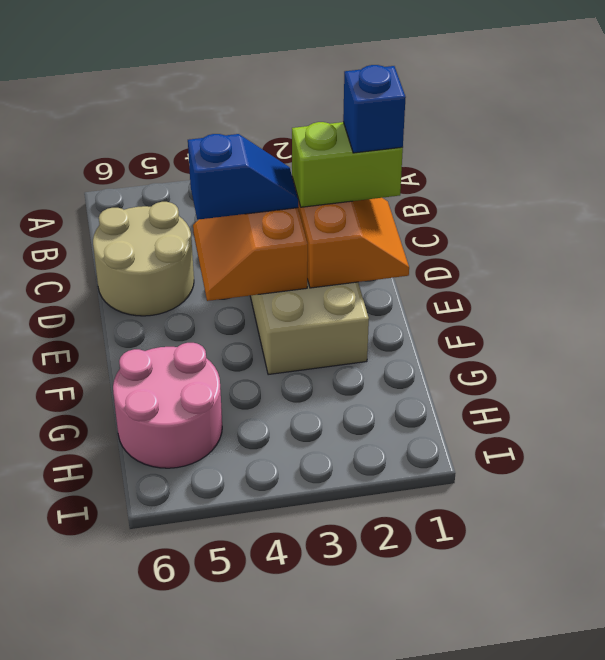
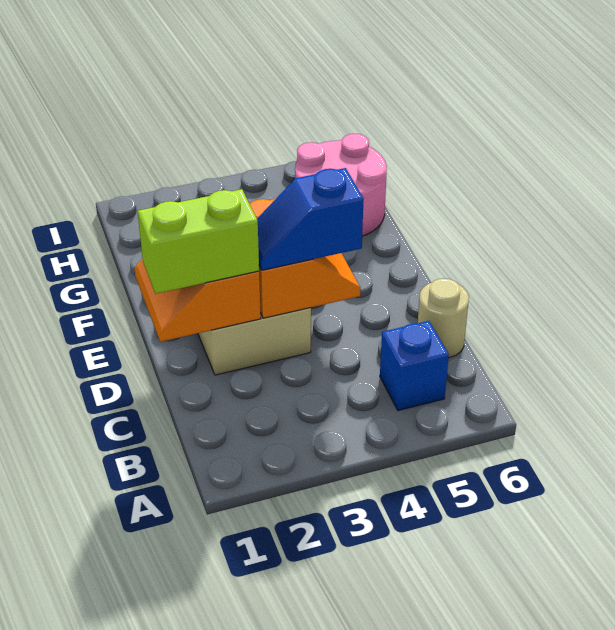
tan round brick C5:D6 level 1 -> tan round brick C6 level 1
blue brick D1 level 4 -> blue brick B5 level 1

